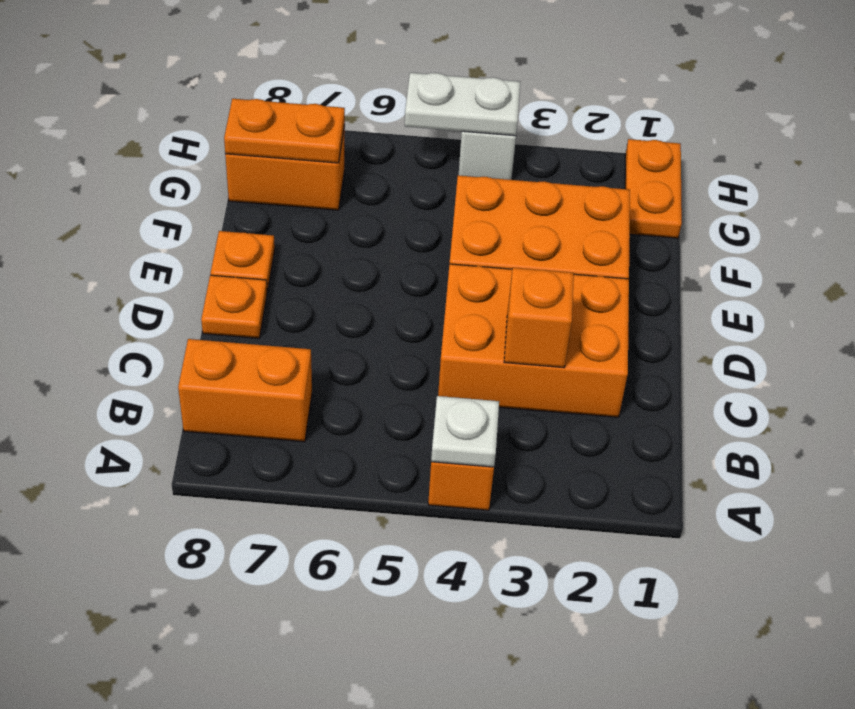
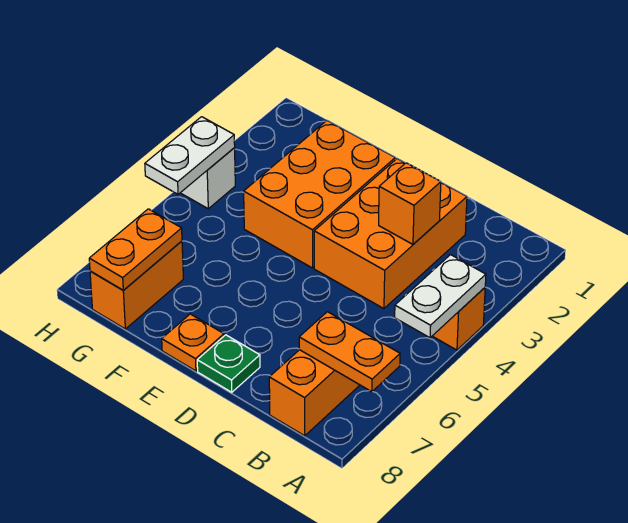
white plate A4 level 2 -> white plate A4:A5 level 2
orange plate D8 level 1 -> green plate D8 level 1
orange plate G1:H1 level 1 -> orange plate A7:B7 level 2

